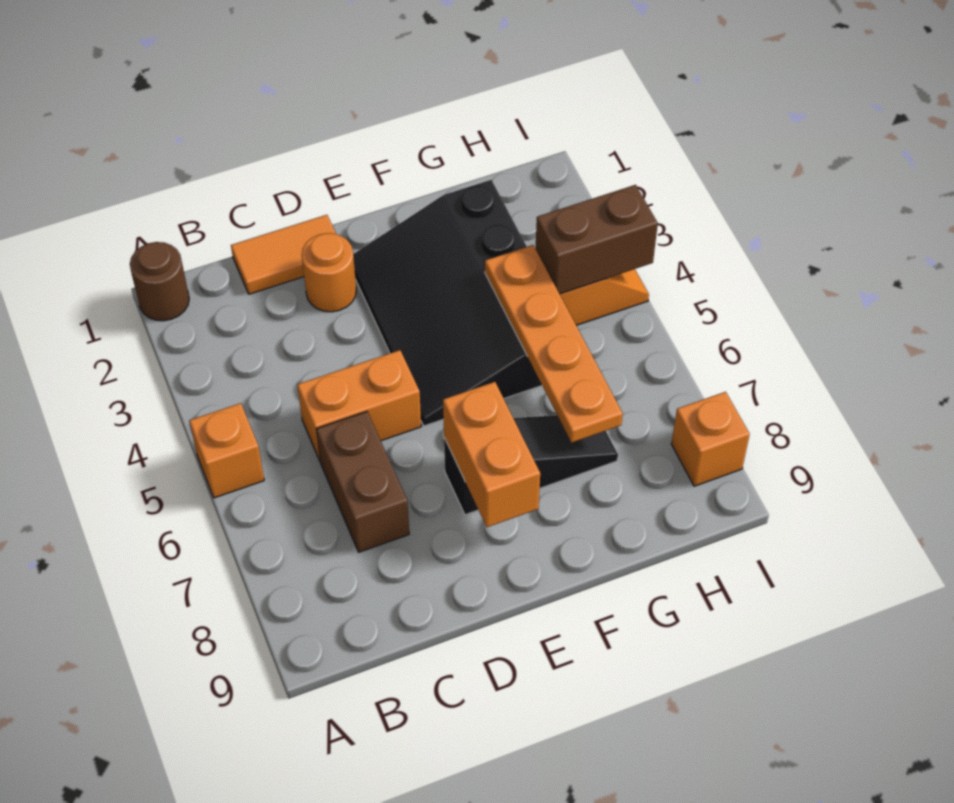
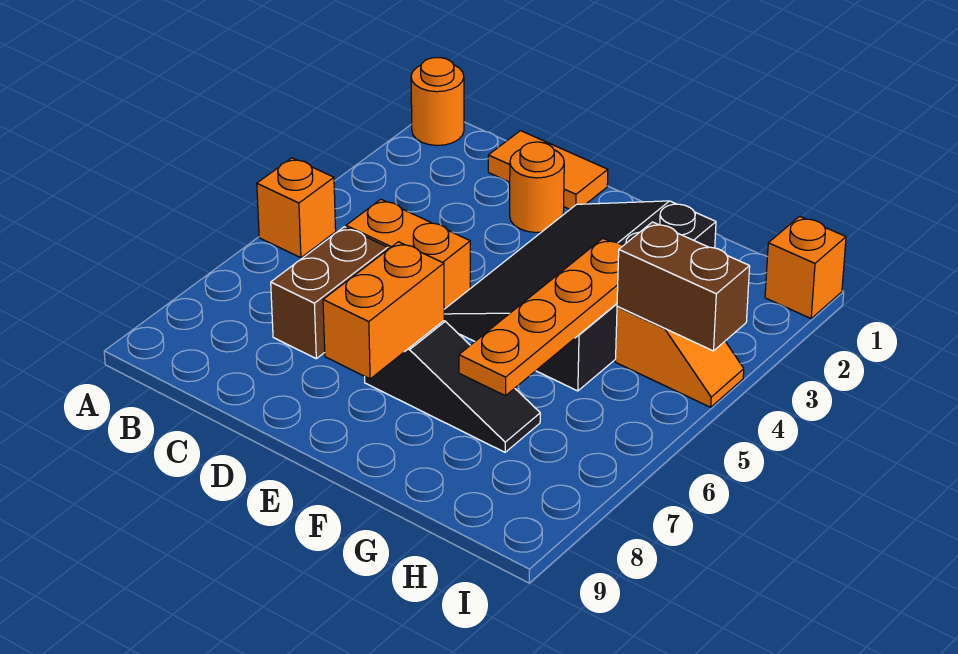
brown round brick A1 level 1 -> orange round brick A1 level 1
orange brick I8 level 1 -> orange brick I1 level 1

